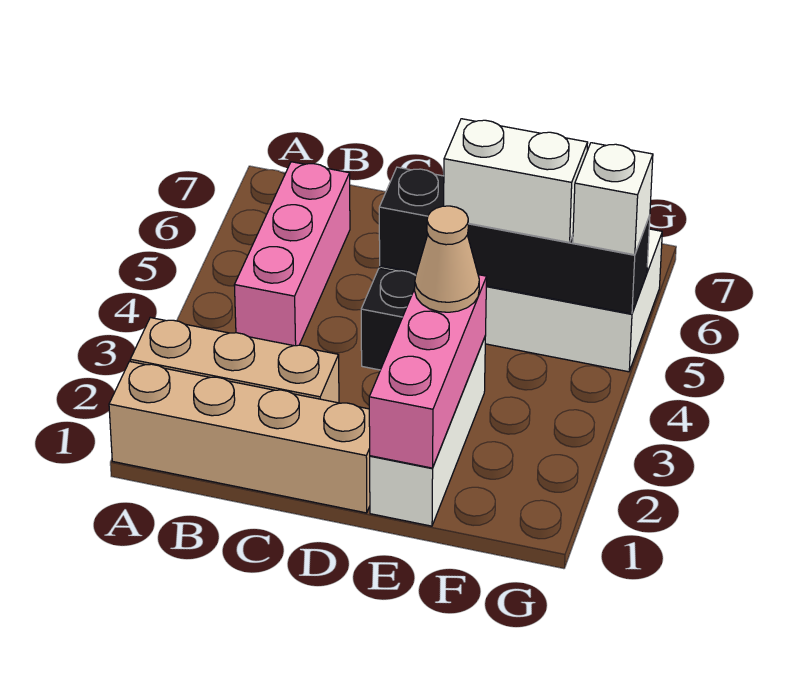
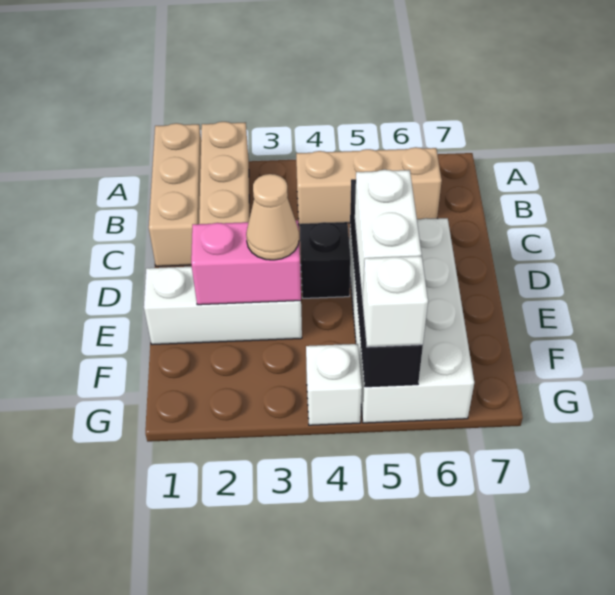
tan brick A1:D1 level 1 -> tan brick A1:C1 level 1
pink brick B4:B6 level 1 -> tan brick B4:B6 level 1
pink brick E1:E3 level 2 -> pink brick E2:E3 level 2
none -> white brick G4 level 1

